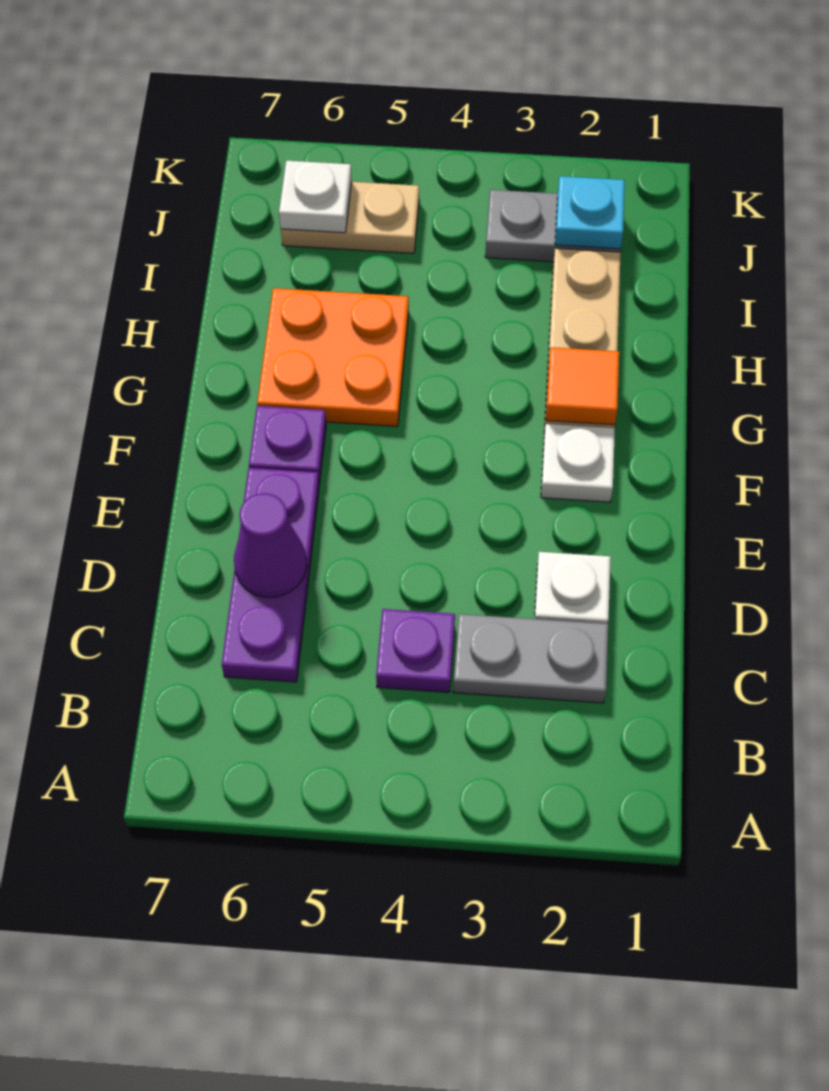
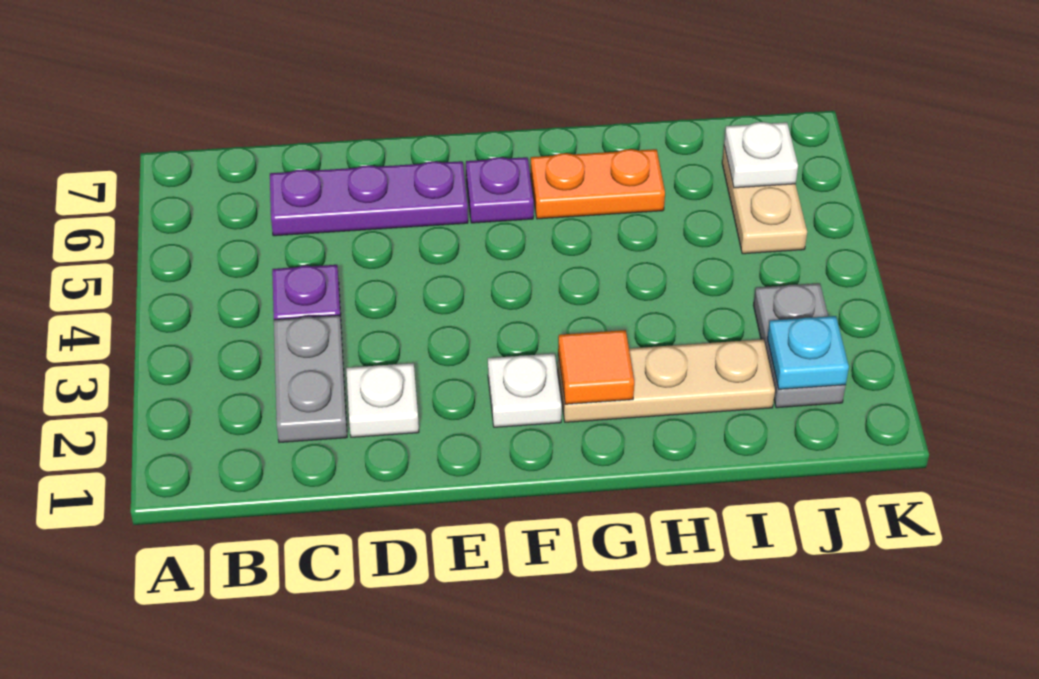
purple cone D6 level 2 -> none
orange plate G5:H6 level 1 -> orange plate G6:H6 level 1

